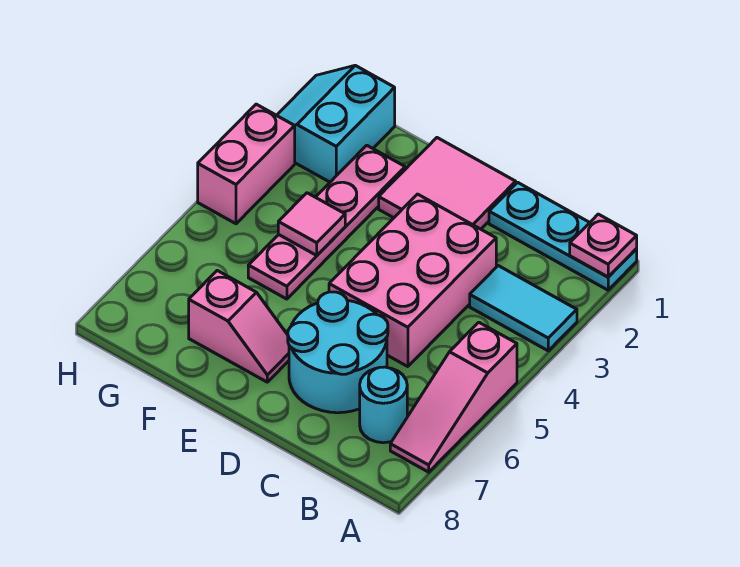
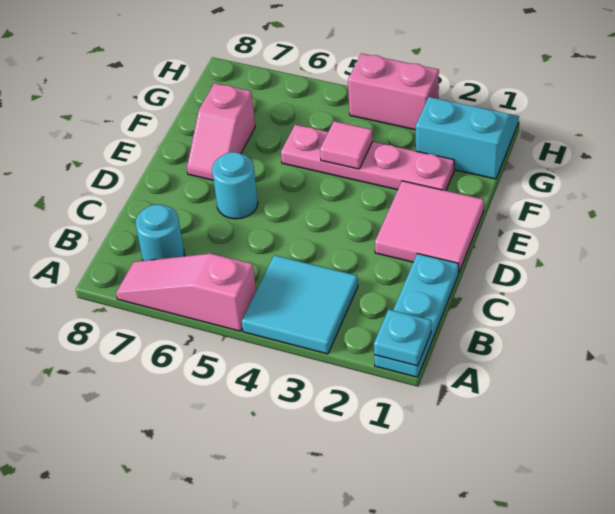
pink plate A1 level 2 -> cyan plate A1 level 2
cyan tile A3:B3 level 1 -> cyan tile A3:B4 level 1
pink brick C3:D5 level 1 -> none
cyan round brick C6:D7 level 1 -> cyan round brick D6 level 1

